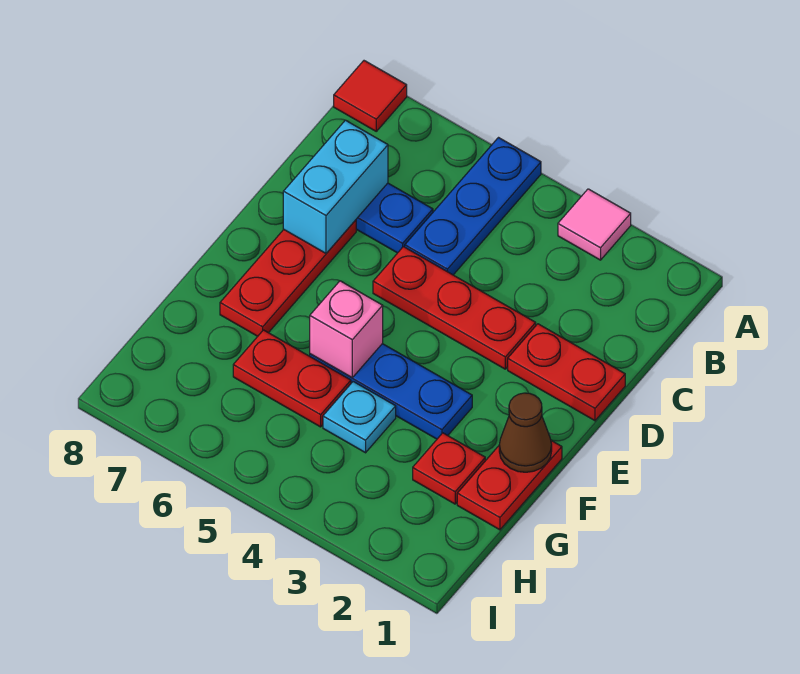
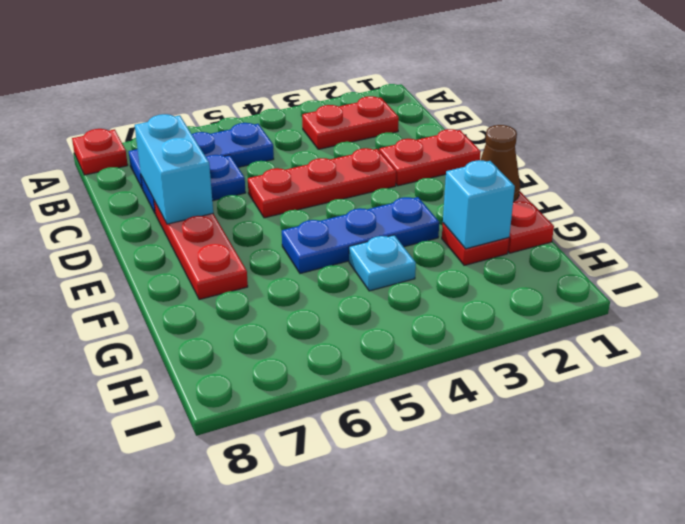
pink tile A3 level 1 -> none
blue plate A5:C5 level 1 -> blue plate B5:B7 level 1
red tile A8 level 1 -> red plate A8 level 1
pink brick F5 level 2 -> none
none -> cyan brick G2 level 2
red plate G5:G6 level 1 -> red plate B2:B3 level 1

